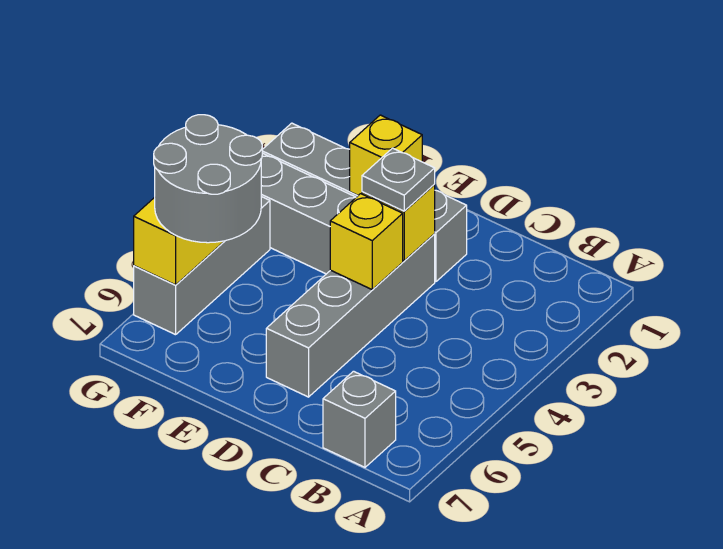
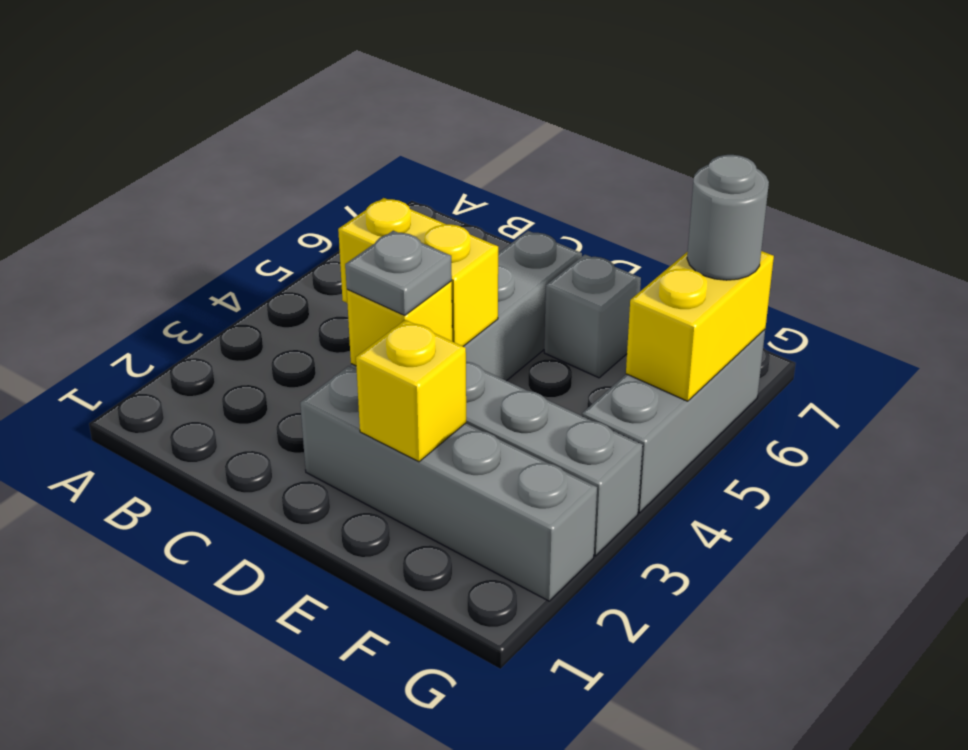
grey brick B7 level 1 -> grey brick E6 level 1
yellow brick D4 level 2 -> yellow brick C4:D4 level 2
grey round brick F5:G6 level 3 -> grey round brick G6 level 3

